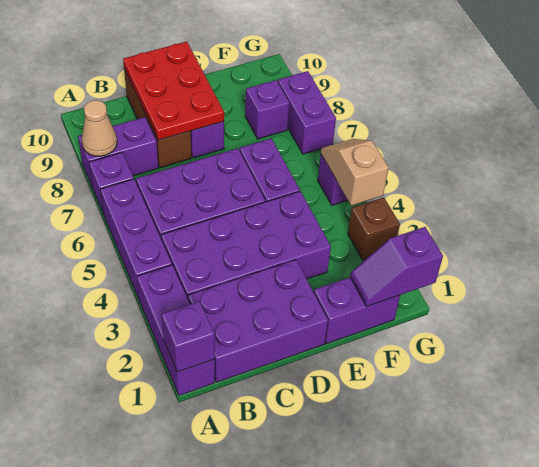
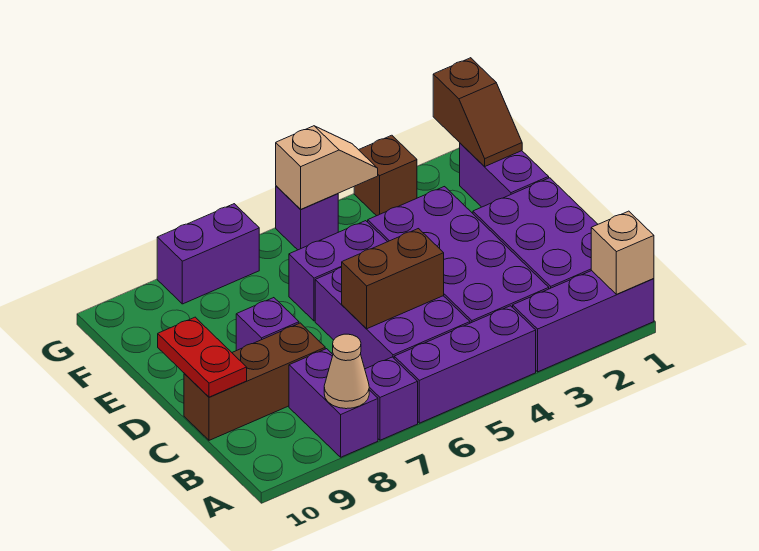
purple brick A1 level 2 -> tan brick A1 level 2
none -> brown brick C5:C6 level 2
red plate C8:D10 level 2 -> red plate C10:D10 level 2
purple slope F1:G1 level 2 top G -> brown slope F1:G1 level 2 top G
purple brick F8 level 1 -> none
tan slope G4:G5 level 2 top 4 -> tan slope G4:G5 level 2 top 5

